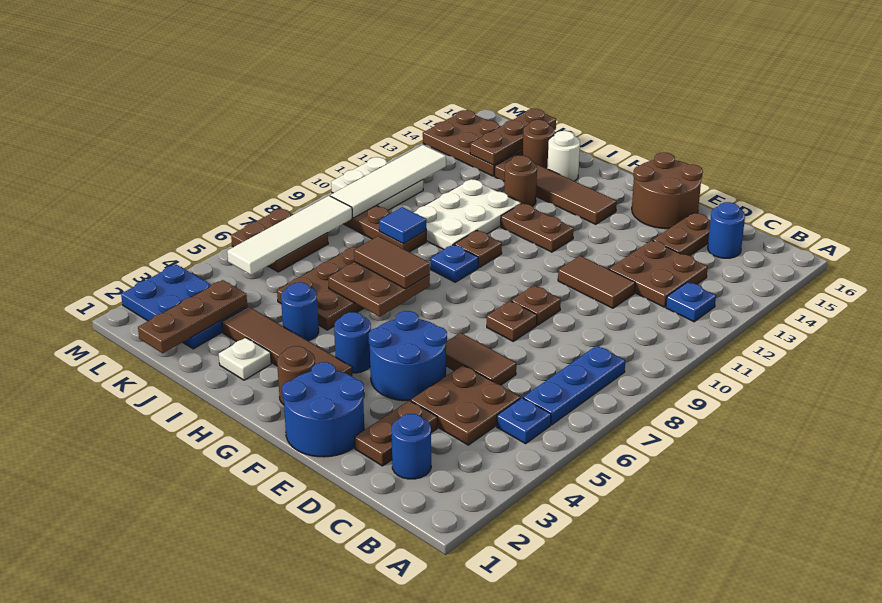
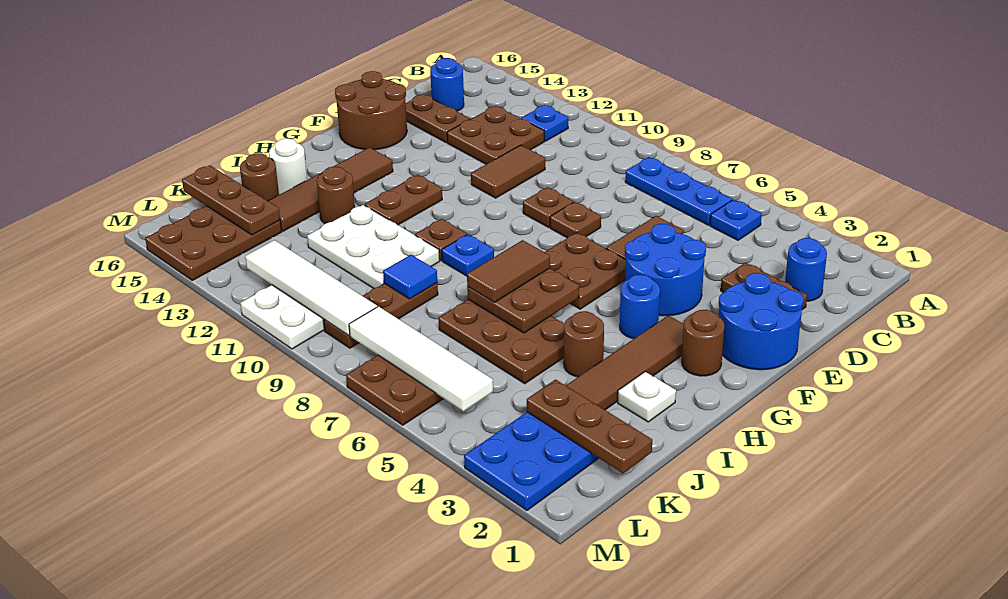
brown plate C4:D5 level 1 -> brown plate F6:G7 level 1
blue round brick I4 level 1 -> brown round brick I4 level 1

